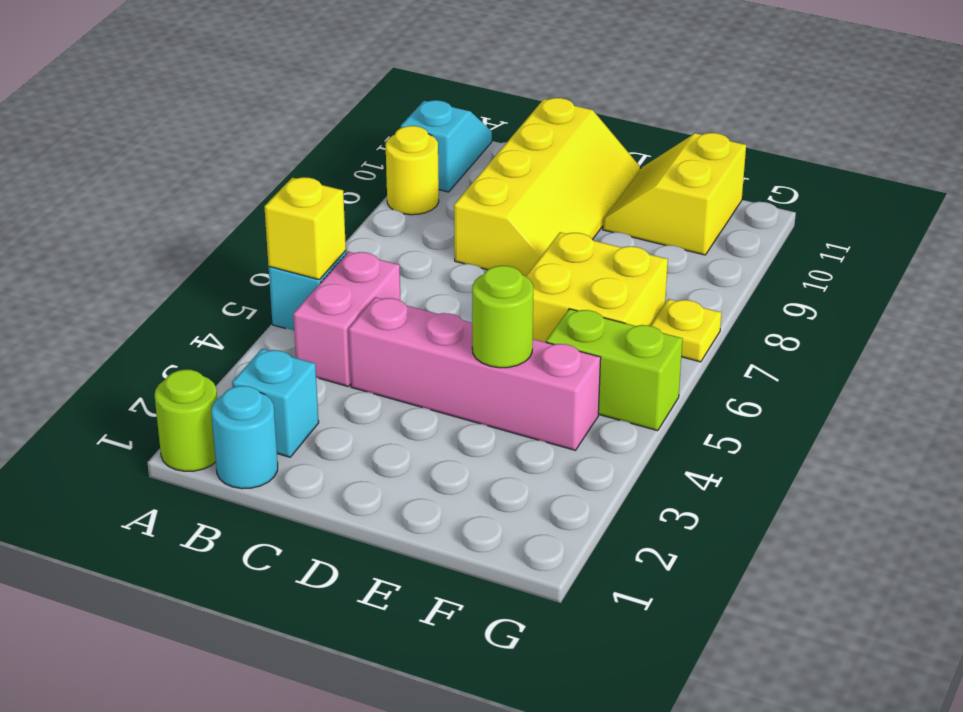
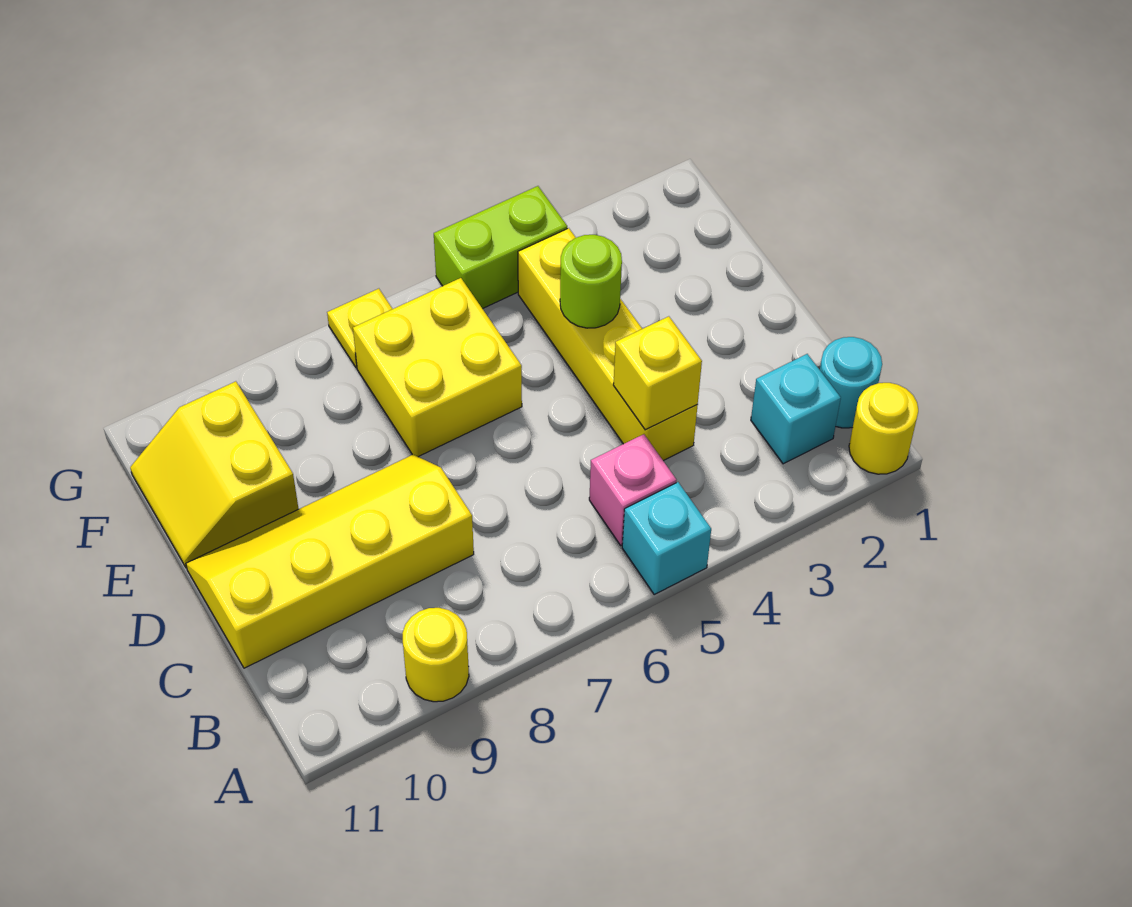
lime round brick A1 level 1 -> yellow round brick A1 level 1
yellow brick A5 level 2 -> yellow brick C4 level 2
cyan slope A10:A11 level 1 top 10 -> none
pink brick B4:B5 level 1 -> pink brick B5 level 1
pink brick C4:F4 level 1 -> yellow brick C4:F4 level 1
yellow slope E10:F11 level 1 top F -> yellow slope E10:F11 level 1 top 10
lime brick F5:G5 level 1 -> lime brick G4:G5 level 1

